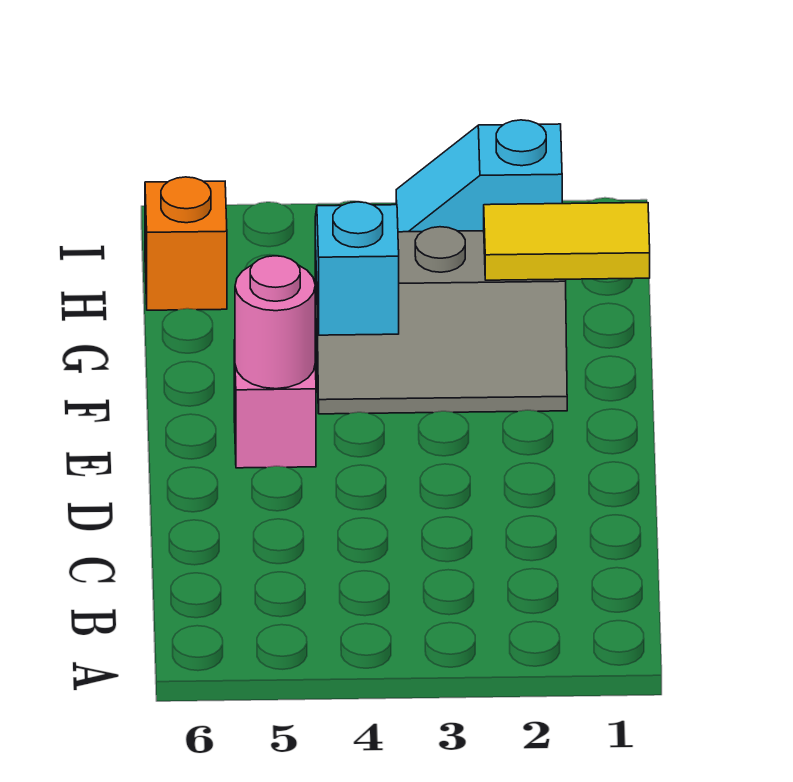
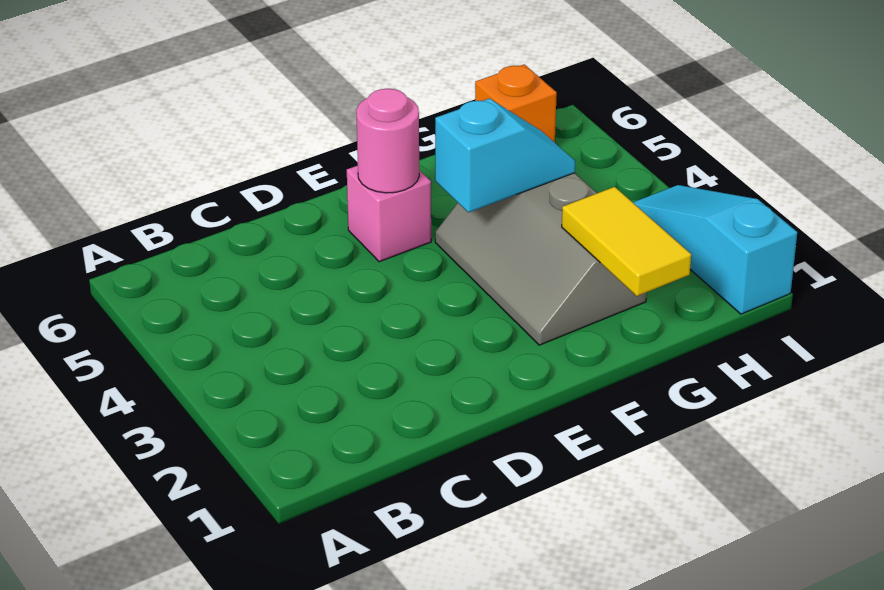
cyan slope I2:I3 level 1 top 2 -> cyan slope I1:I3 level 1 top 1

